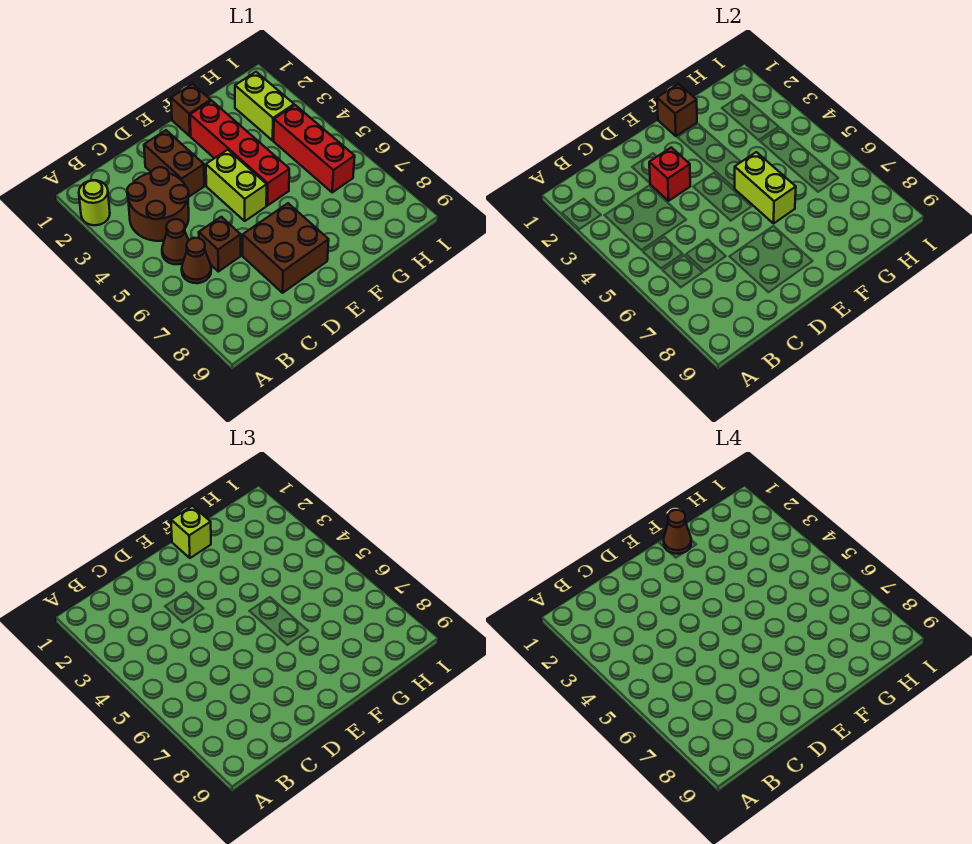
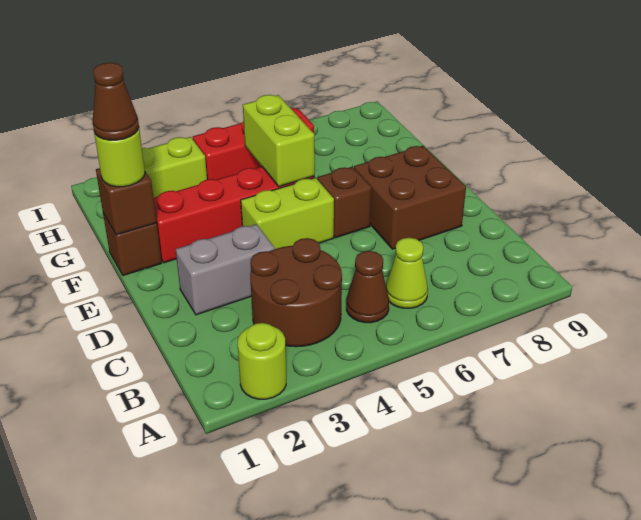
brown cone B6 level 1 -> lime cone B6 level 1
brown brick C6 level 1 -> brown brick E6 level 1
brown brick D2:D3 level 1 -> grey brick D2:D3 level 1
red brick D3 level 2 -> none
lime brick F1 level 3 -> lime round brick F1 level 3
lime brick F5:F6 level 2 -> lime brick F5:G5 level 2

